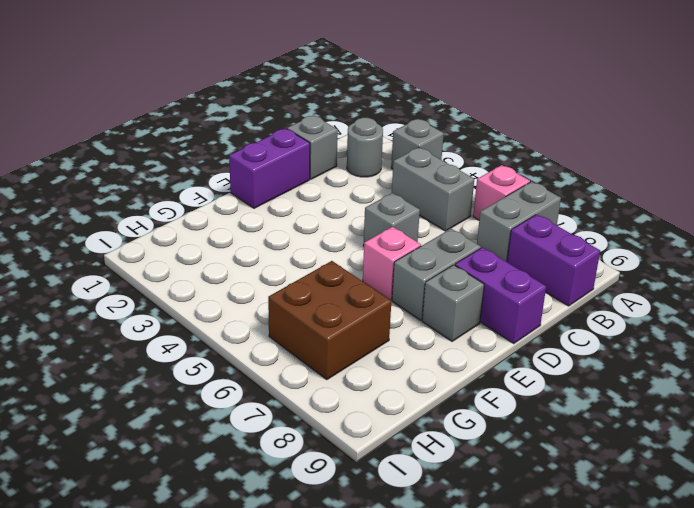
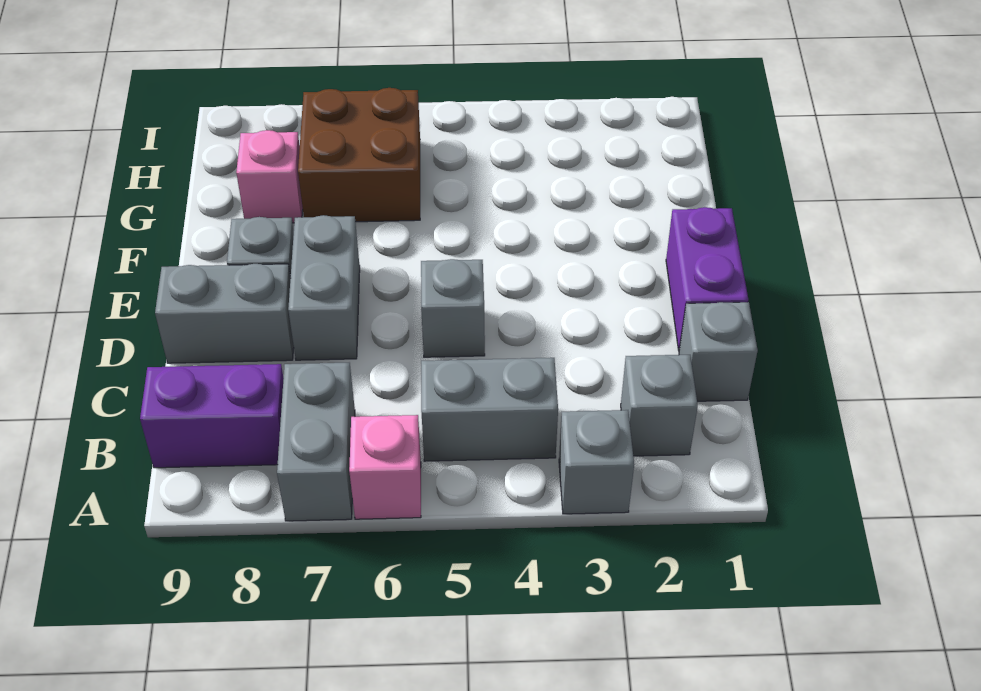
grey round brick B2 level 1 -> grey brick B2 level 1
purple brick D8:D9 level 1 -> grey brick D8:D9 level 1
pink brick E6 level 1 -> pink brick G8 level 1

